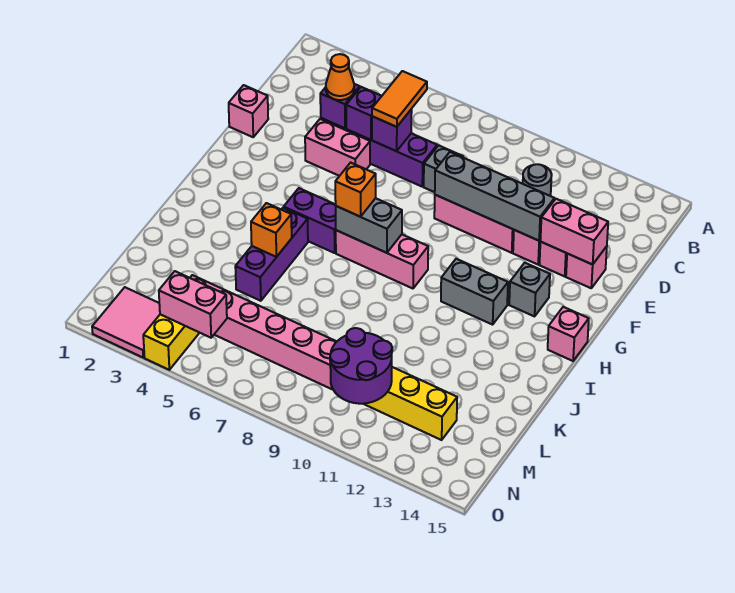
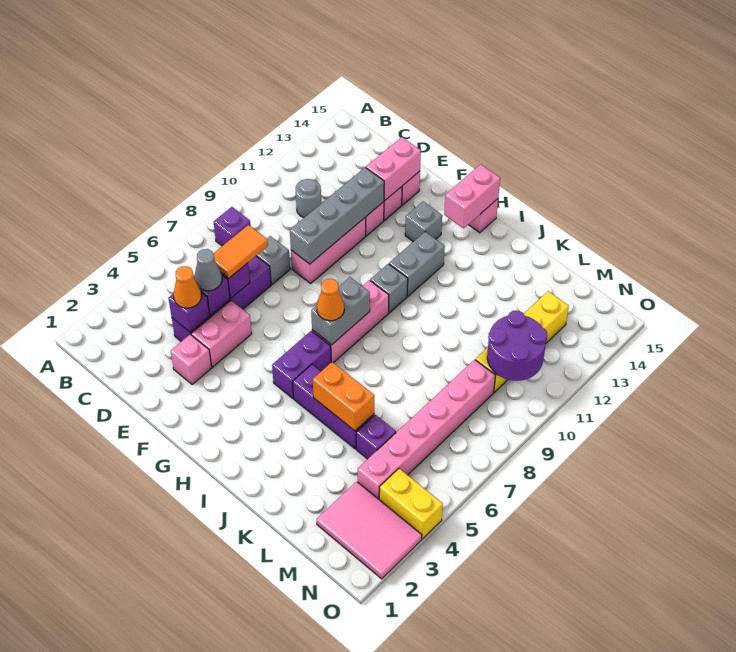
none -> purple brick B8 level 1
orange tile C6:D6 level 3 -> orange tile D6:D7 level 3
none -> grey cone D5 level 3
pink brick E1 level 1 -> pink brick E3 level 1
orange brick H7 level 3 -> orange cone H7 level 3
none -> grey brick H10 level 1
orange brick J5 level 2 -> orange brick J5:K5 level 2
none -> purple brick L5 level 1
pink tile N2:O3 level 1 -> pink tile M2:O3 level 1
pink brick N4:N5 level 2 -> pink brick H14:H15 level 2

